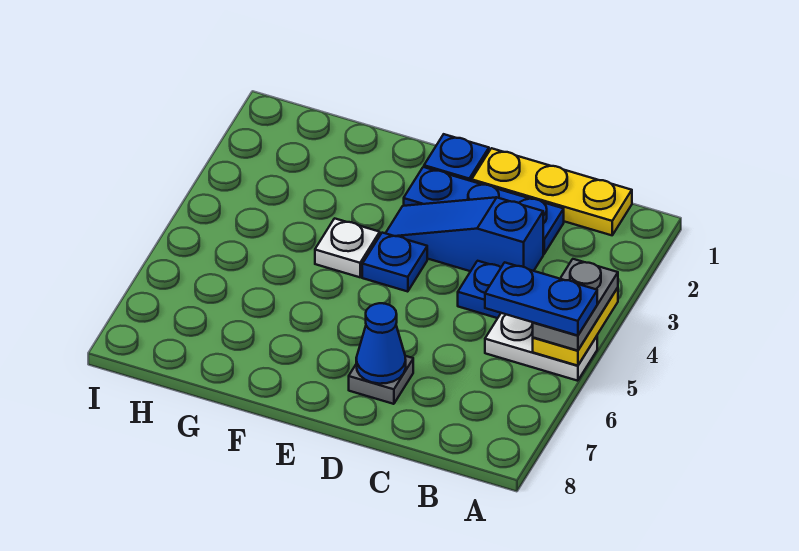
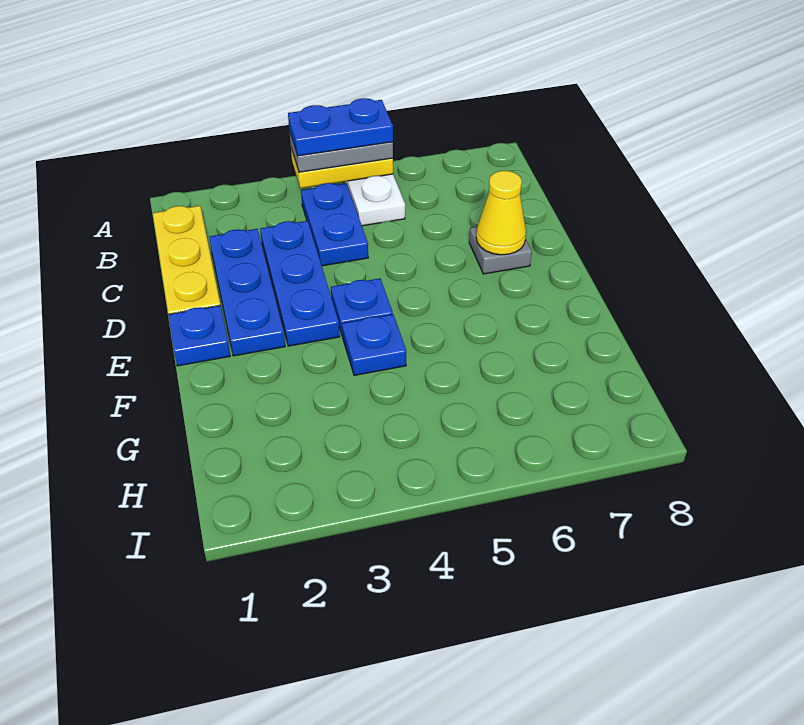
blue plate A5:B5 level 4 -> blue plate A4:A5 level 4
blue slope C3:E3 level 1 top C -> blue plate C3:E3 level 1
blue cone D7 level 2 -> yellow cone D7 level 2
white plate F4 level 1 -> blue plate F4 level 1

